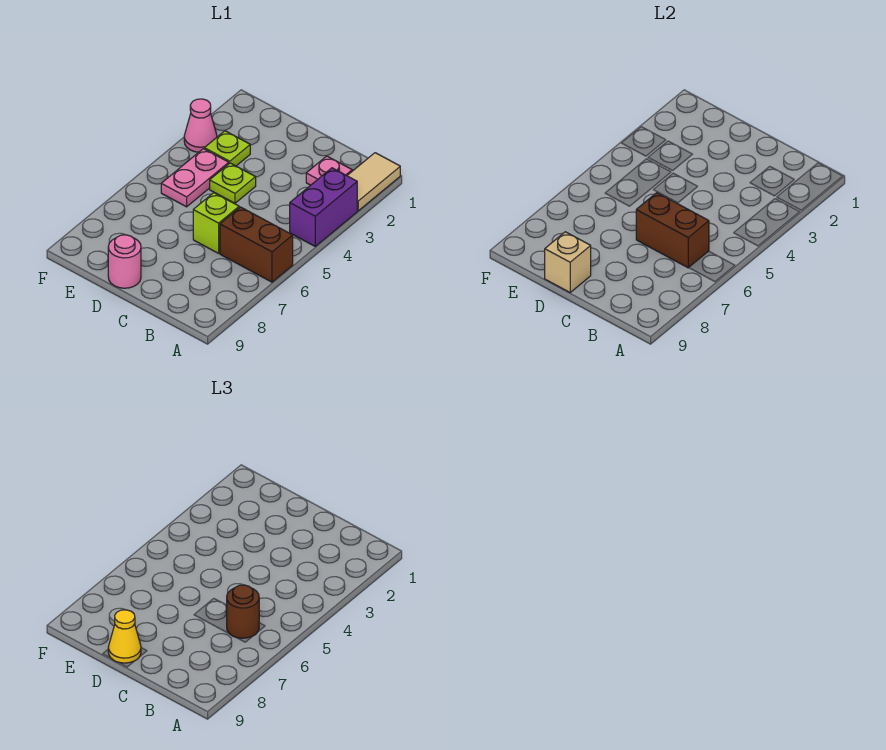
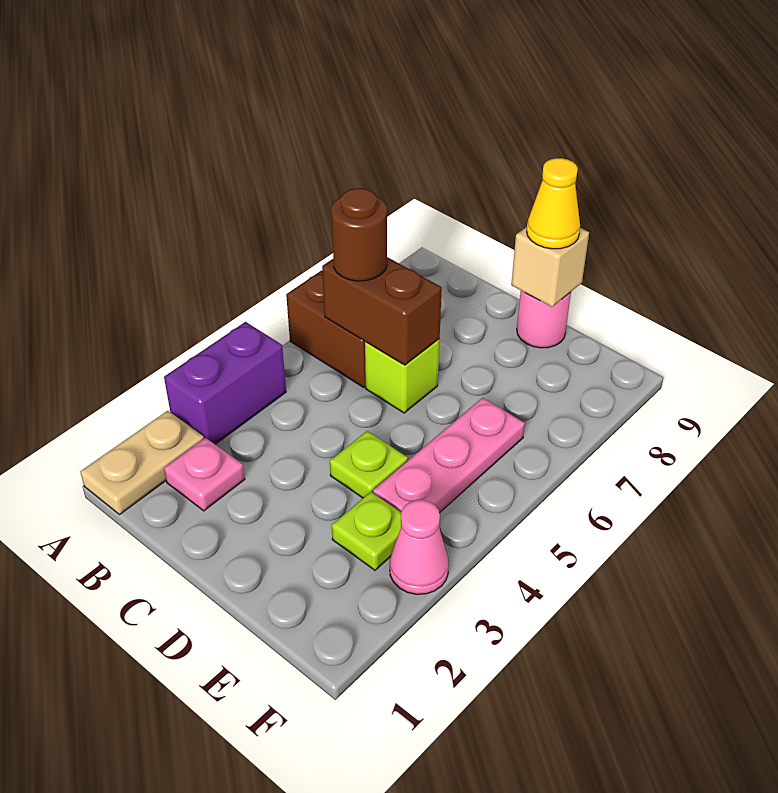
tan tile A1:A2 level 1 -> tan plate A1:A2 level 1
pink plate E4:E5 level 1 -> pink plate E4:E6 level 1

